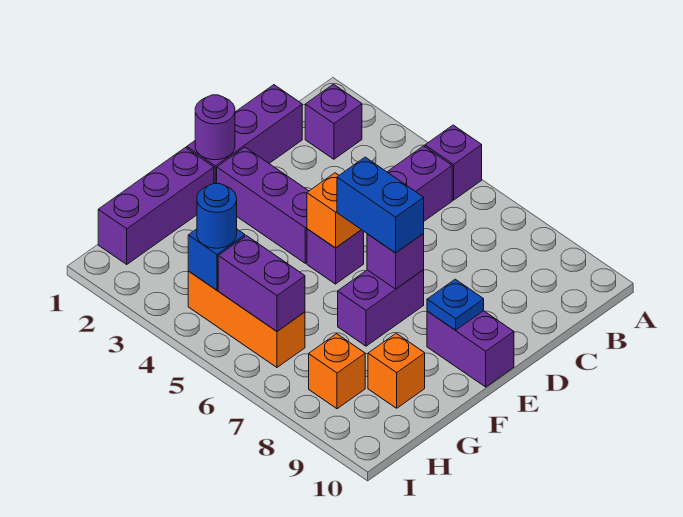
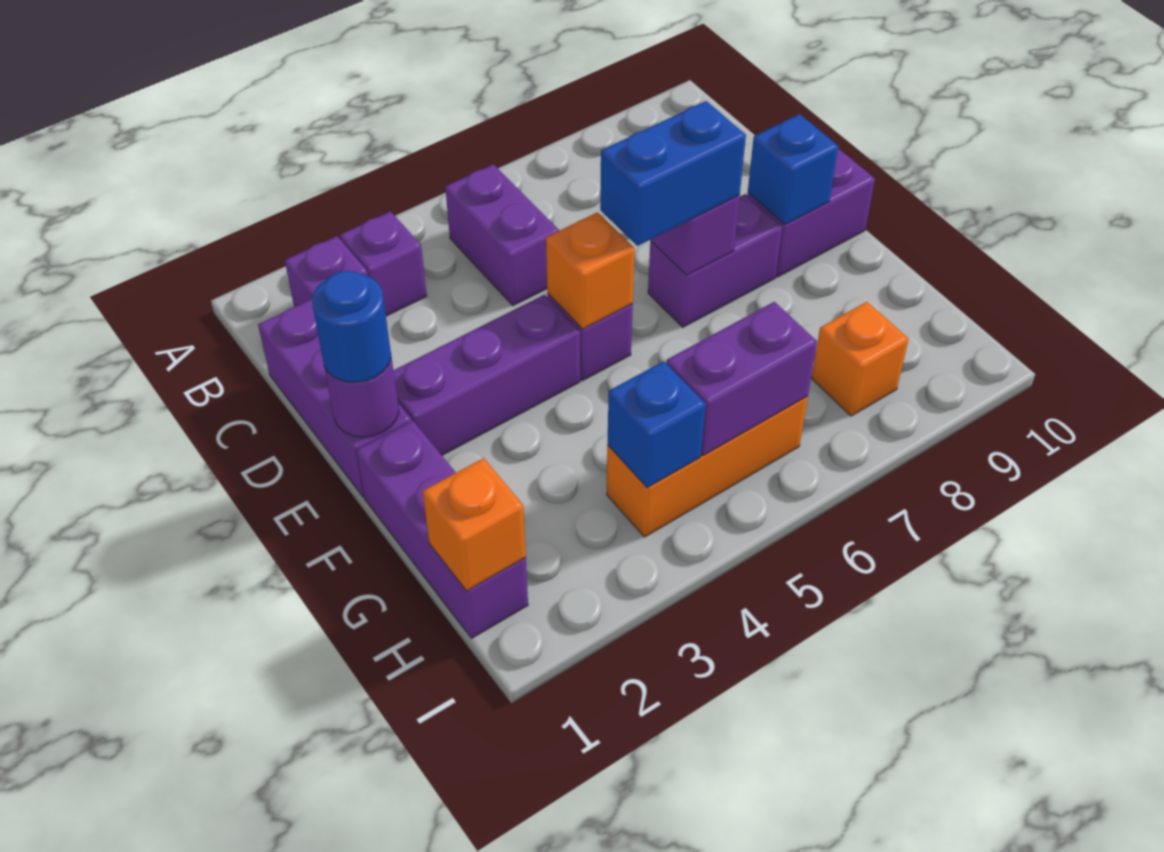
purple brick A5 level 1 -> purple brick B3 level 1
purple brick E7:F7 level 1 -> purple brick E7:E8 level 1
blue plate E9 level 2 -> blue brick E9 level 2
orange brick G9 level 1 -> orange brick H1 level 2
blue round brick H4 level 3 -> blue round brick E1 level 3

